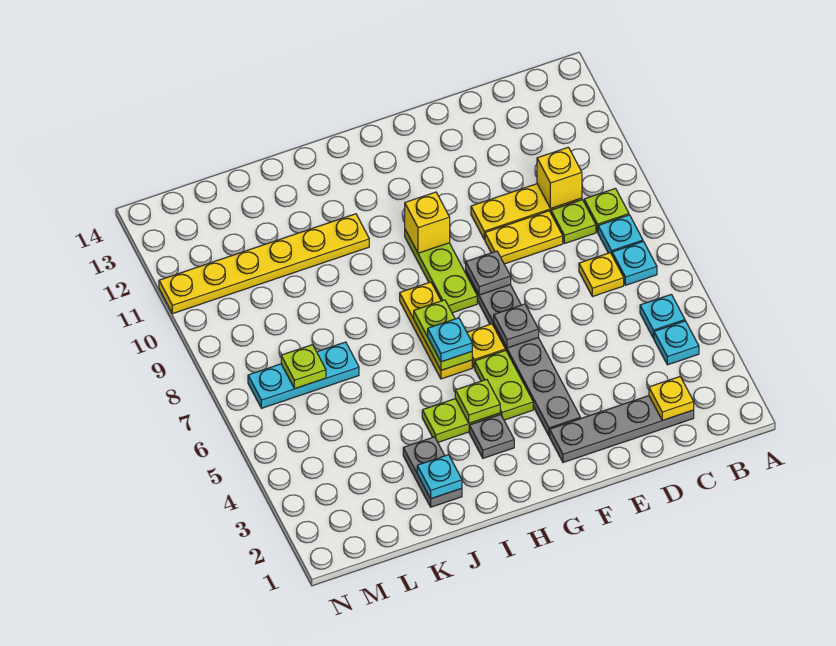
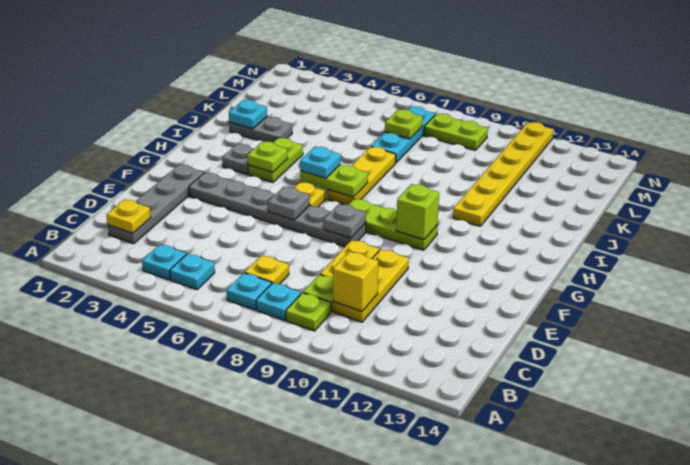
lime plate G4:G5 level 1 -> lime plate M8:M9 level 1
yellow brick G10 level 2 -> lime brick G10 level 2
yellow plate H6:H8 level 1 -> yellow plate H7:J7 level 1

